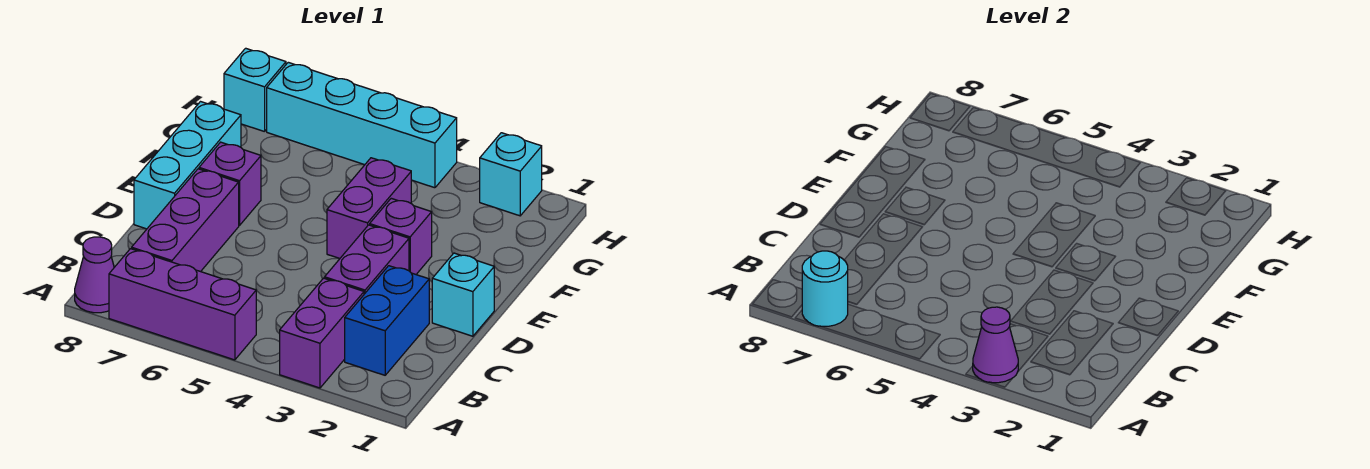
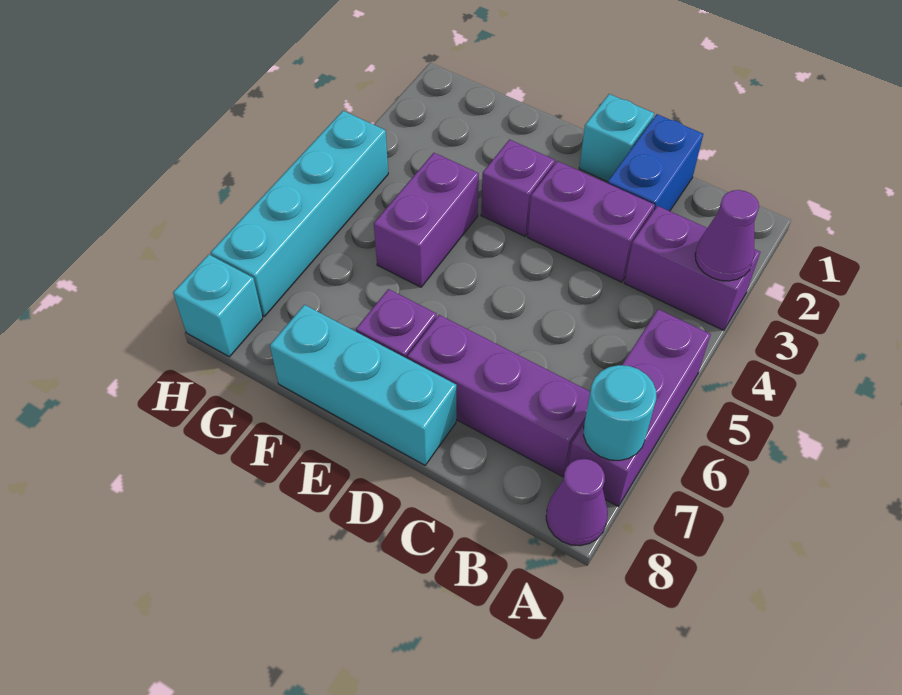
blue brick B2:C2 level 1 -> blue brick C1:C2 level 1
purple brick E4:F4 level 1 -> purple brick F4:F5 level 1
cyan brick H2 level 1 -> none

